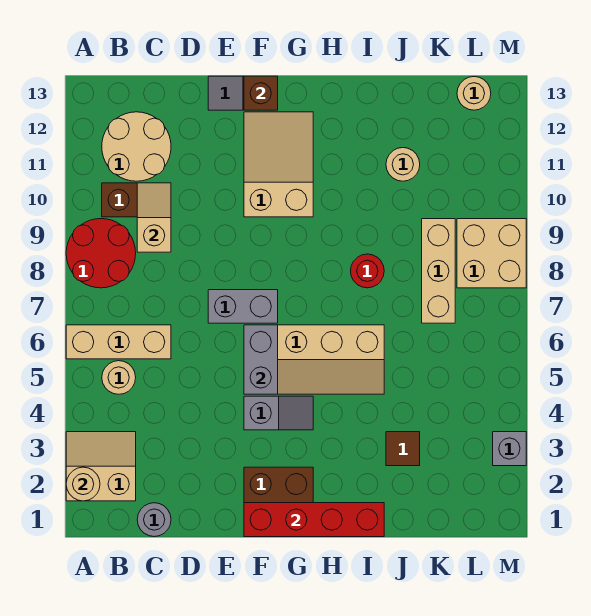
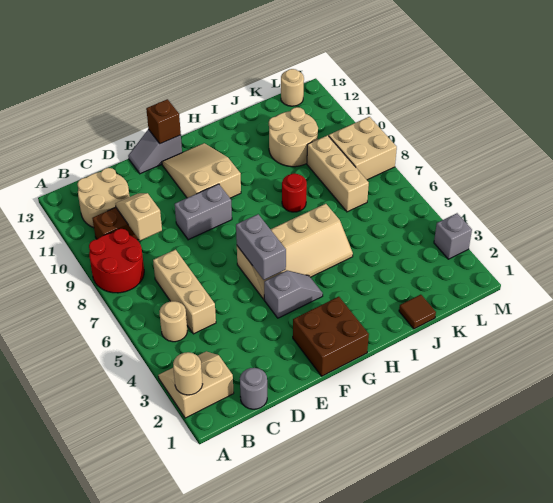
tan brick A6:C6 level 1 -> tan brick C5:C7 level 1
grey brick E7:F7 level 1 -> grey brick E9:F9 level 1
red brick F1:I1 level 2 -> none
brown tile J3 level 1 -> brown tile J1 level 1
tan round brick J11 level 1 -> tan round brick J10:K11 level 1

